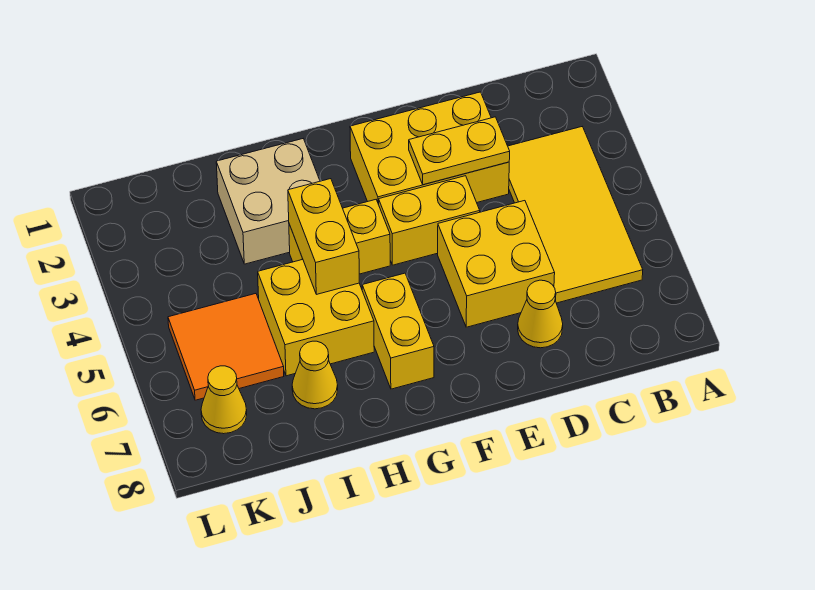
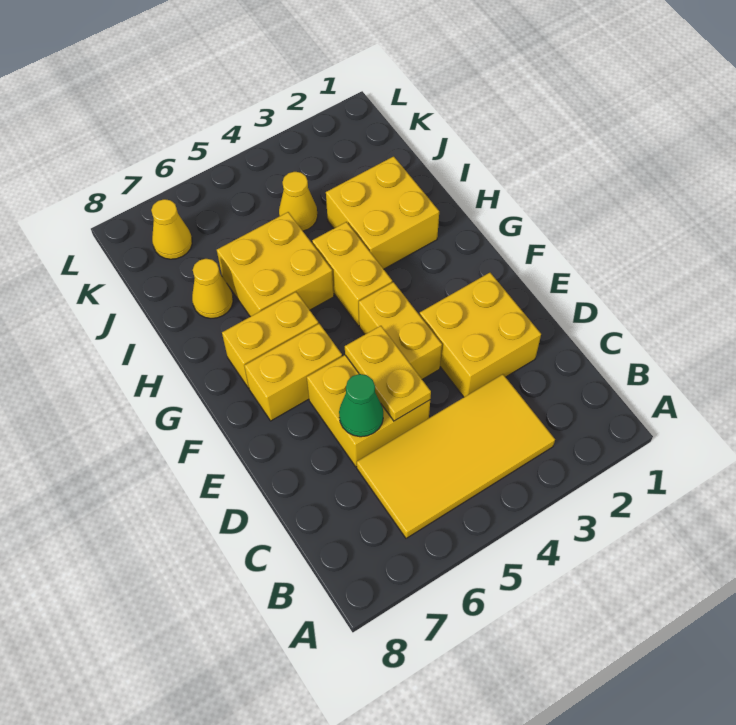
yellow brick D2:F3 level 1 -> yellow brick D2:E3 level 1
yellow plate D3:E3 level 2 -> yellow plate D5:E5 level 2
none -> green cone D6 level 2
yellow cone D7 level 1 -> yellow cone J4 level 1
tan brick H2:I3 level 1 -> yellow brick H2:I3 level 1
yellow brick H4:H5 level 2 -> yellow brick F6:F7 level 1
orange tile J5:K6 level 1 -> none

